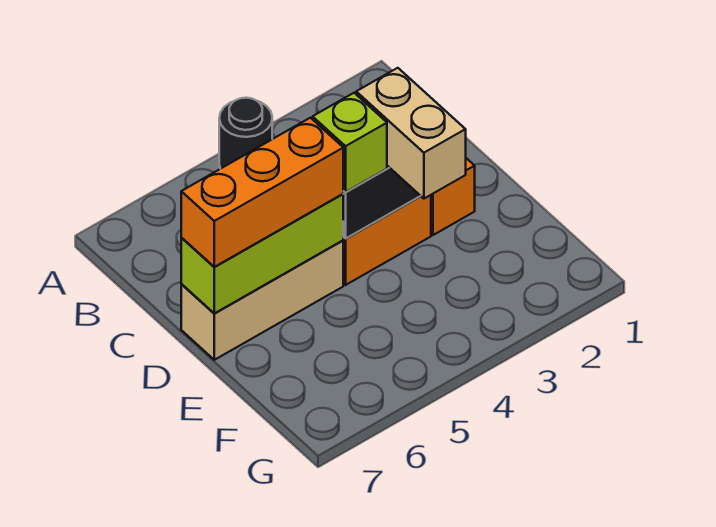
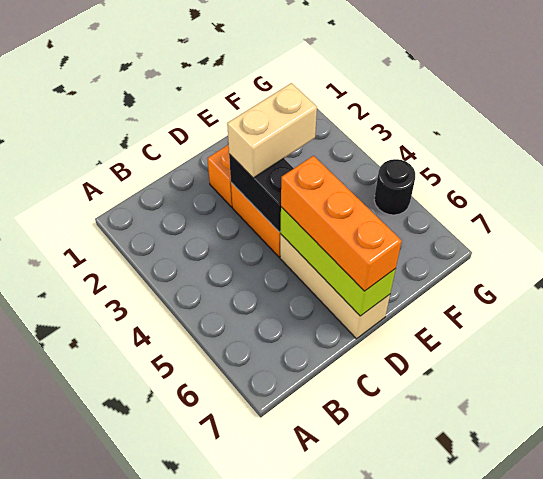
black round brick A4 level 1 -> black round brick G5 level 1
lime brick D4 level 3 -> none

